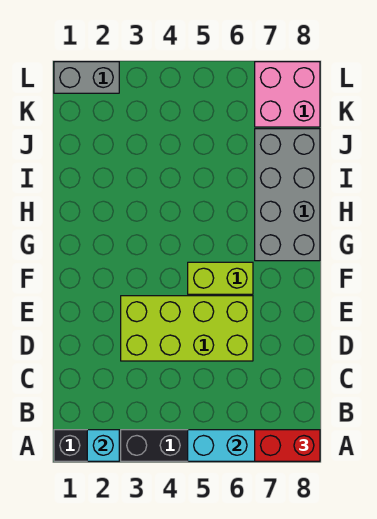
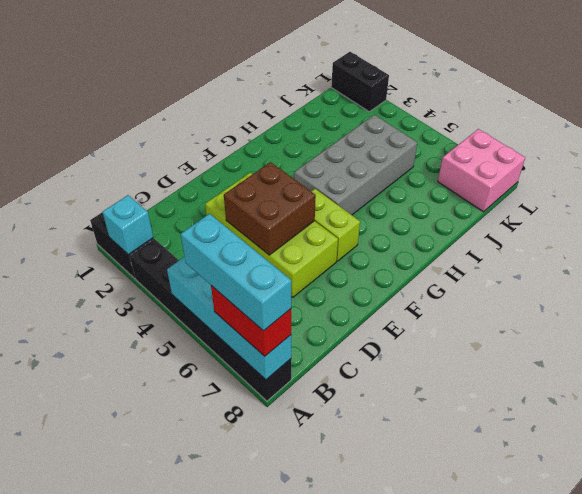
none -> cyan brick A6:A8 level 4
none -> brown brick D4:E5 level 2
grey brick G7:J8 level 1 -> grey brick G4:J5 level 1
grey brick L1:L2 level 1 -> black brick L1:L2 level 1

